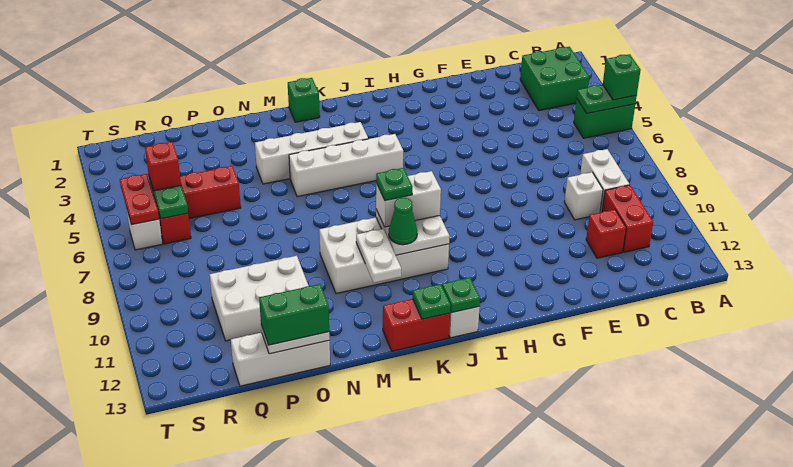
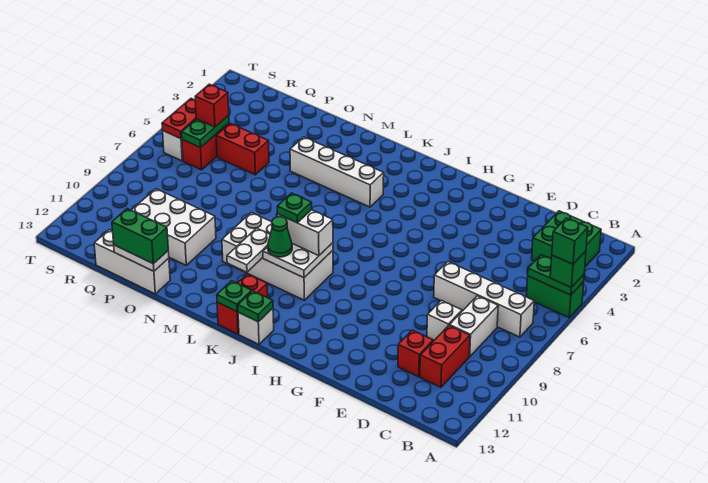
white brick J5:M5 level 1 -> white brick B7:E7 level 1
red brick K13:L13 level 1 -> red brick K12:K13 level 1
green brick L1 level 1 -> green brick A5 level 4

